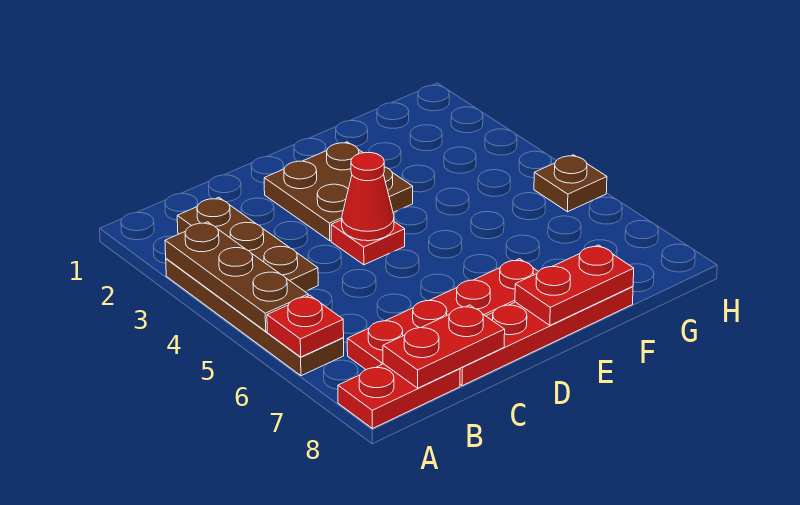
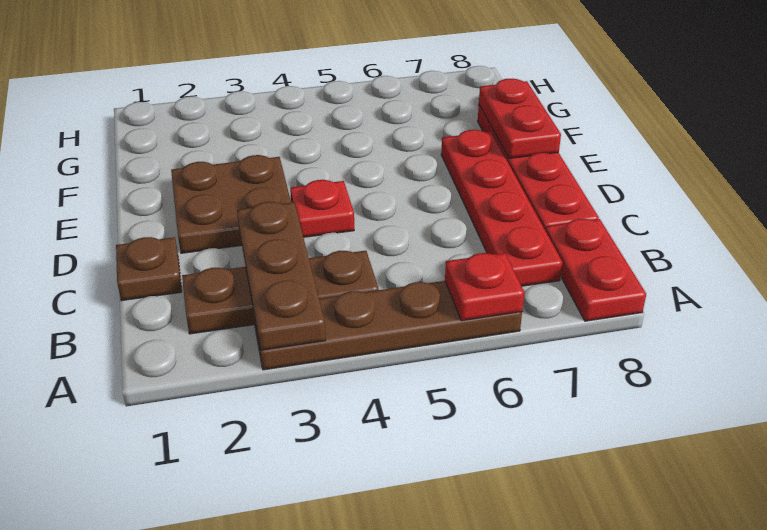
brown plate A3:A5 level 2 -> brown plate A3:C3 level 2
red plate B8:C8 level 2 -> none
red cone D4 level 2 -> none
brown plate H5 level 1 -> brown plate C1 level 1

